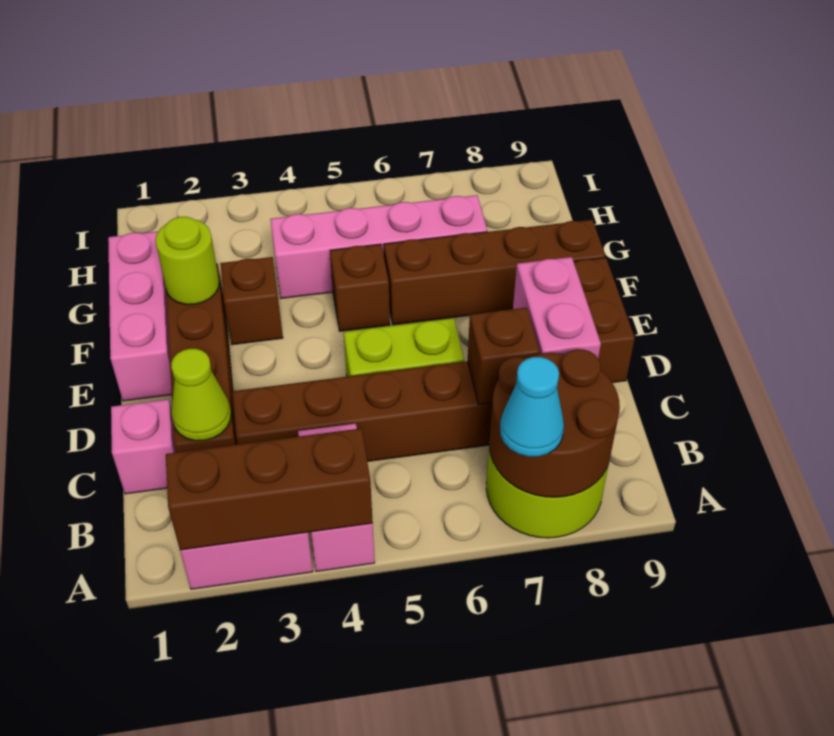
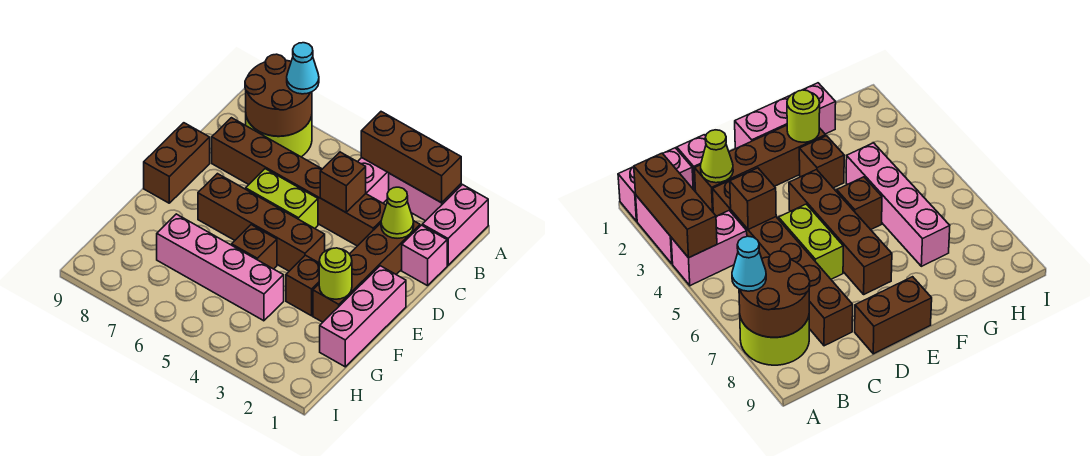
brown brick C7 level 2 -> brown brick C4 level 2
pink brick C8:D8 level 2 -> pink brick A1:B1 level 1
brown brick F6:F9 level 1 -> brown brick E4:E7 level 1

